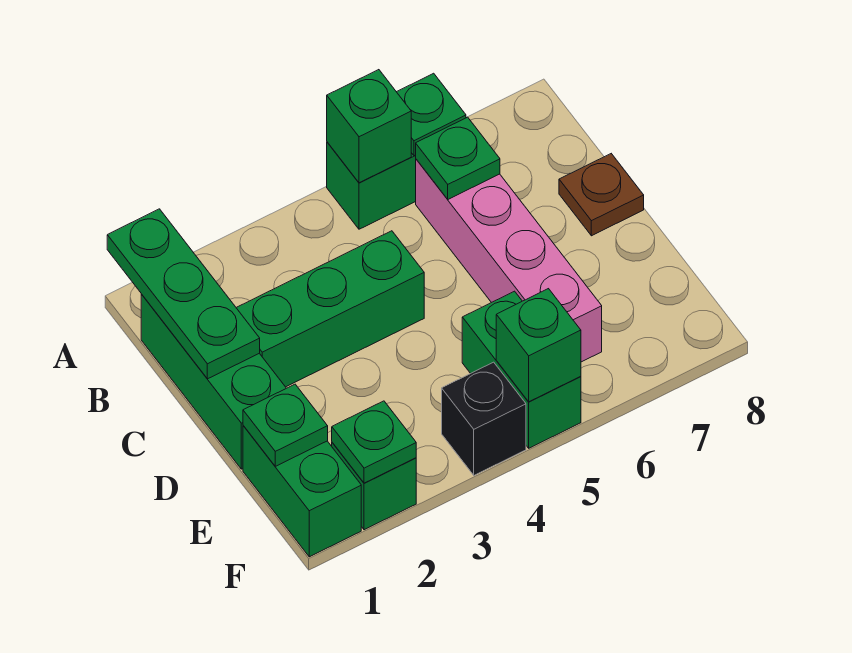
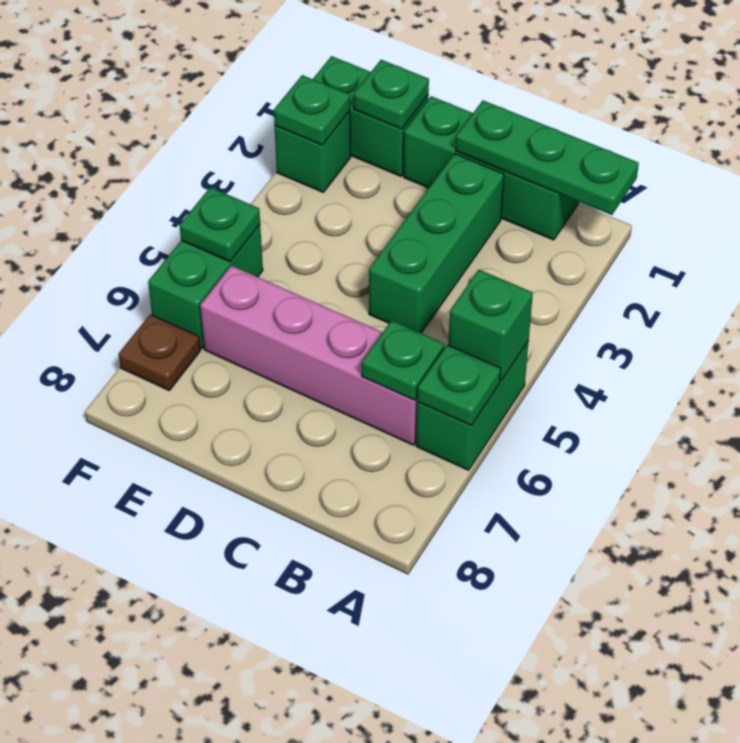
brown plate C8 level 1 -> brown plate F7 level 1
green brick E5:F5 level 1 -> green brick F5:F6 level 1
black brick F4 level 1 -> none
green brick F5 level 2 -> green plate F5 level 2

